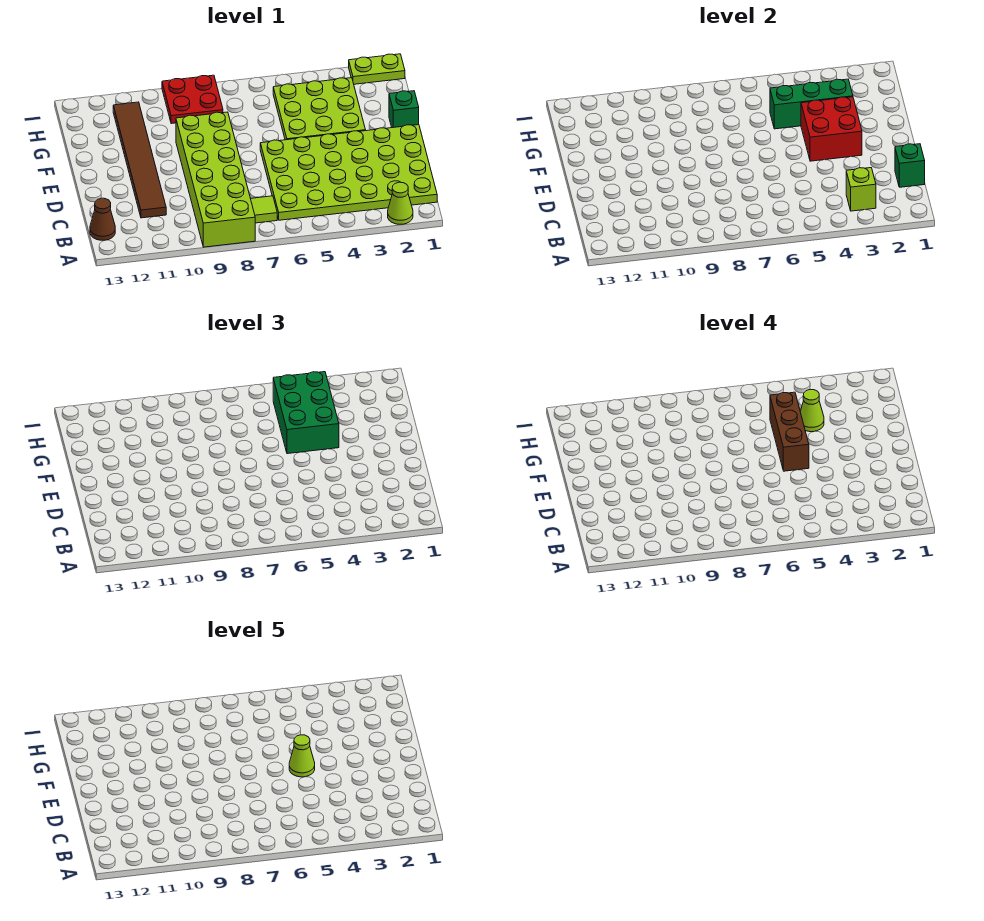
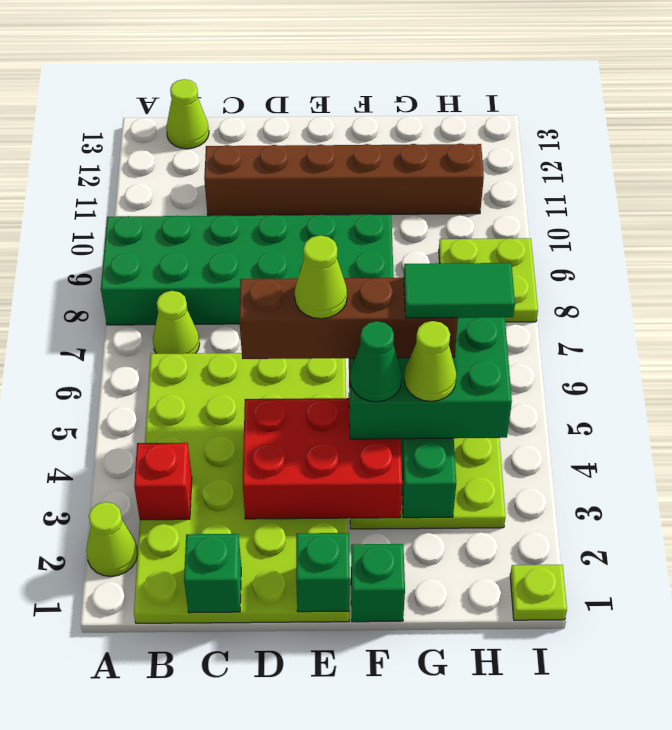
lime brick A8:F9 level 1 -> green brick A8:F9 level 1
lime brick B3 level 2 -> red brick B3 level 2
lime tile B7 level 1 -> lime cone B7 level 1
brown cone B13 level 1 -> lime cone B13 level 1
brown tile C11:H11 level 1 -> brown brick C11:H11 level 1
none -> green brick E1 level 2
red brick E3:F4 level 2 -> red brick D3:F4 level 2
brown brick E5:G5 level 4 -> brown brick D5:G5 level 4
none -> green cone F4 level 4
none -> green tile G5:H5 level 5
red plate H8:I9 level 1 -> lime plate H8:I9 level 1
lime plate I1:I2 level 1 -> lime plate I1 level 1

